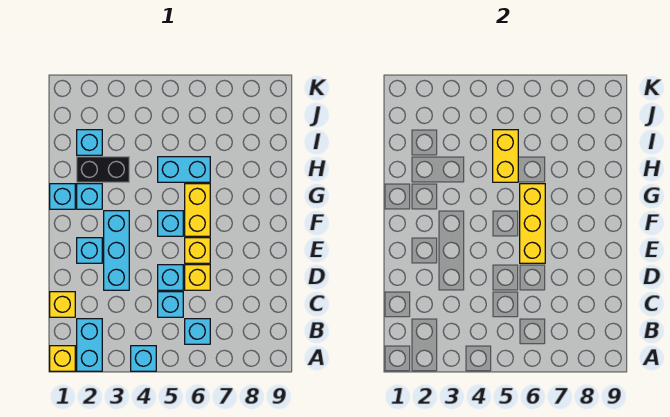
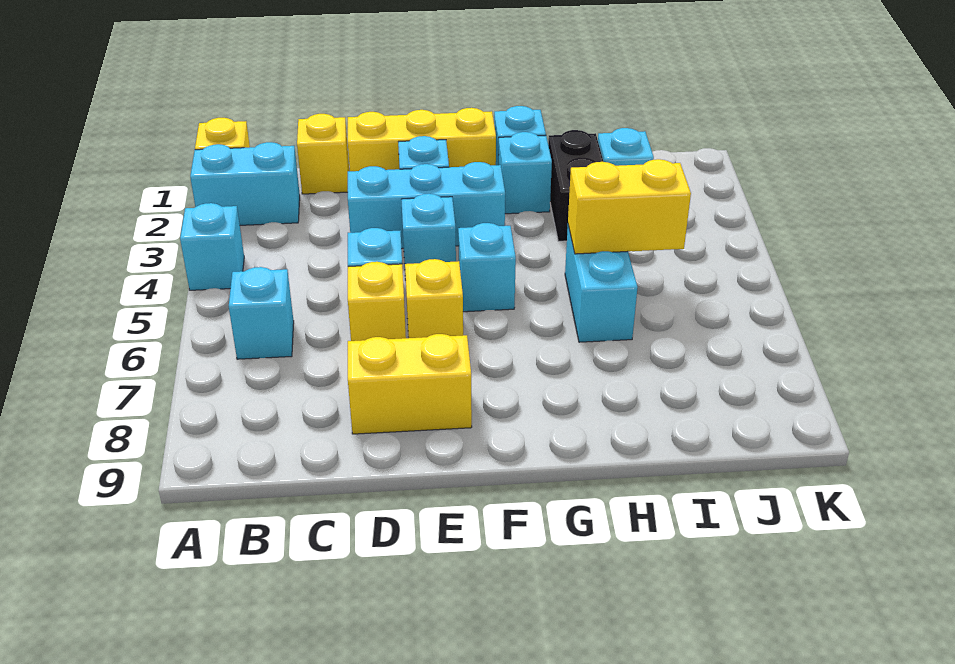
cyan brick C5 level 1 -> cyan brick E4 level 1
yellow brick E6:G6 level 2 -> yellow brick D1:F1 level 1
yellow brick F6:G6 level 1 -> yellow brick D8:E8 level 1

